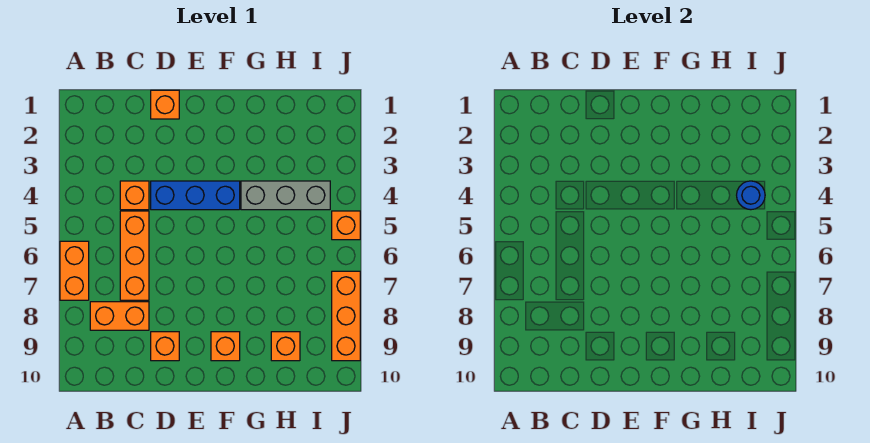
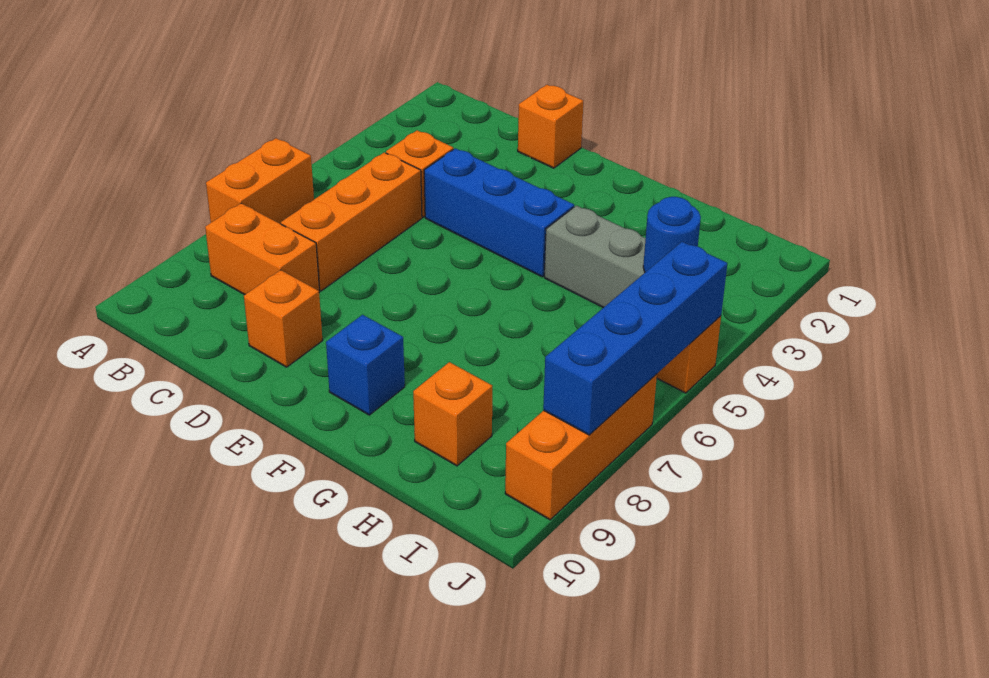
orange brick F9 level 1 -> blue brick F9 level 1
none -> blue brick J5:J8 level 2

